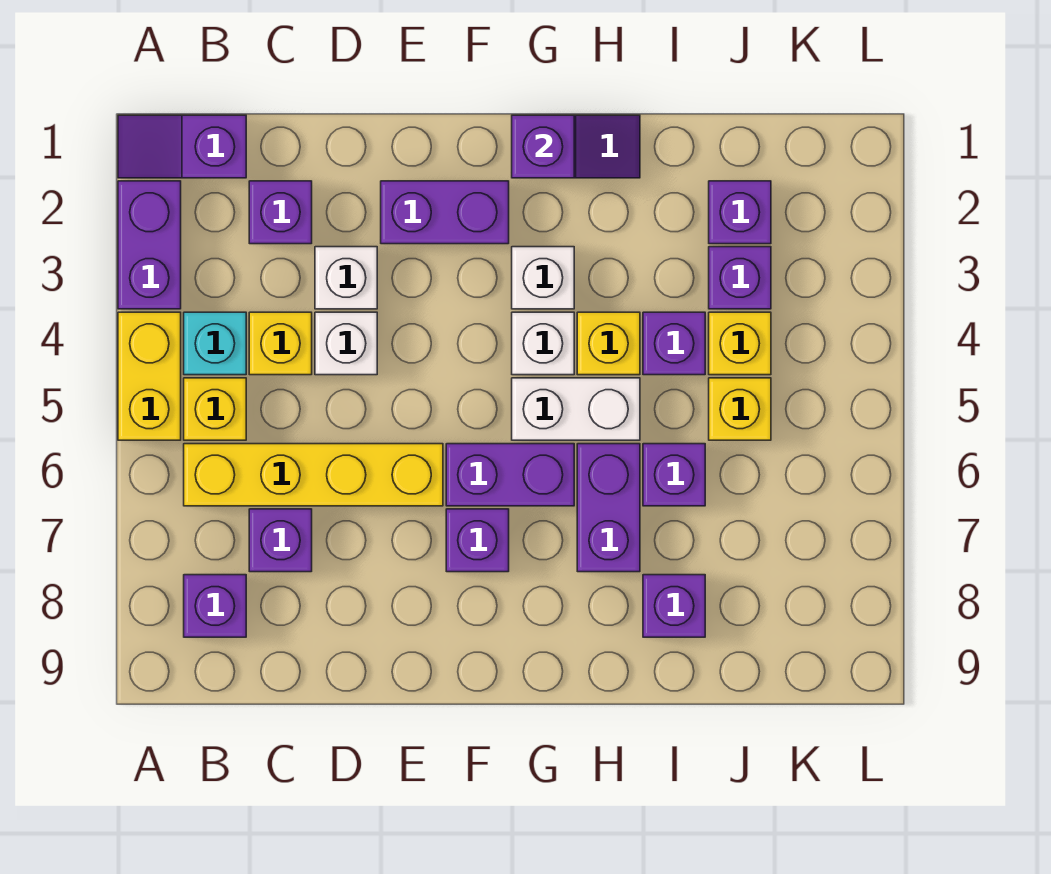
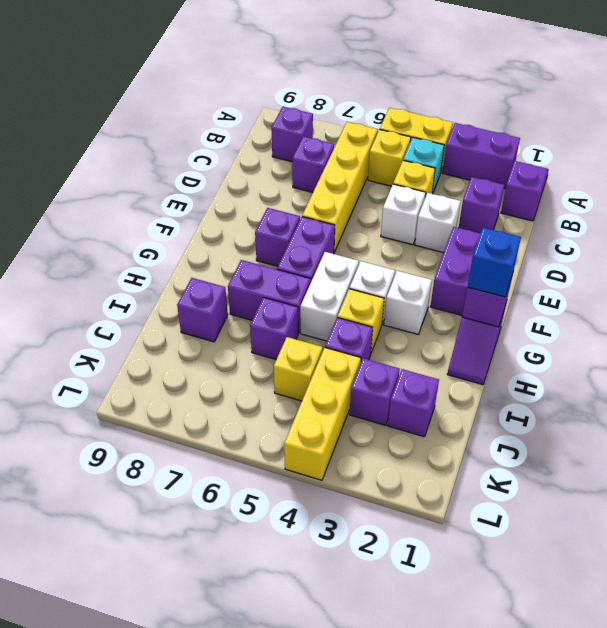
none -> blue brick G1 level 3
yellow brick J4 level 1 -> yellow brick J4:L4 level 1

